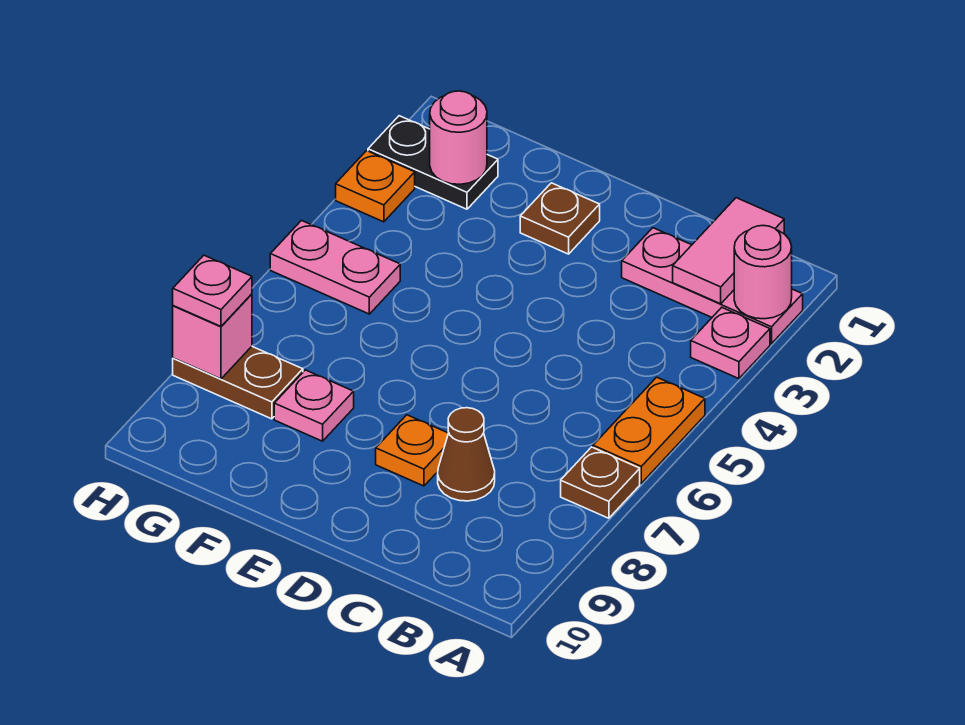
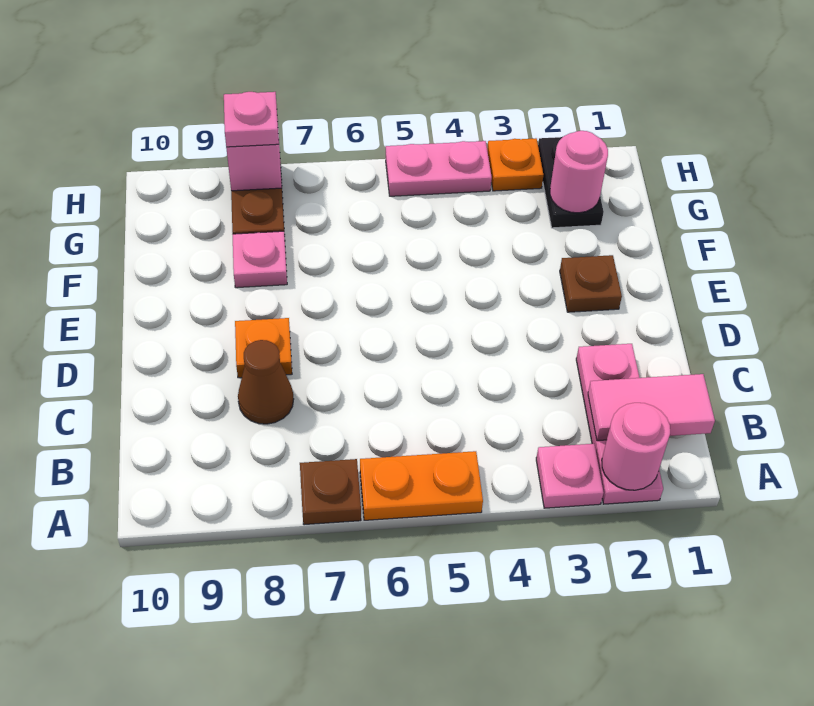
pink plate G5:H5 level 1 -> pink plate H4:H5 level 1

